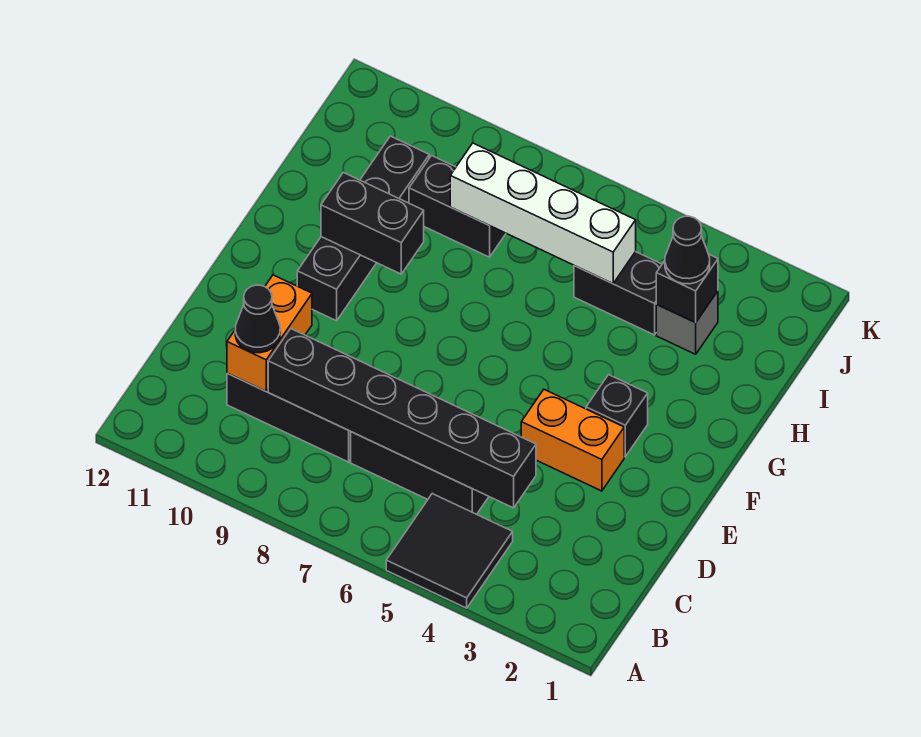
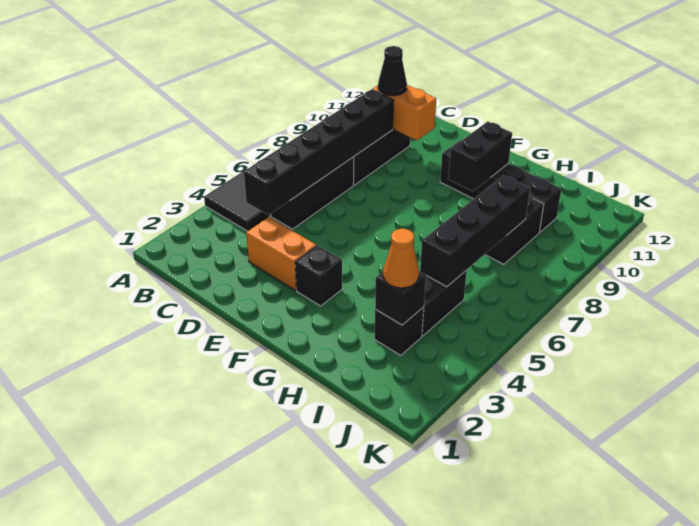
orange brick E3:E4 level 1 -> orange brick D3:E3 level 1
grey brick I3 level 1 -> black brick I3 level 1
black cone I3 level 3 -> orange cone I3 level 3
white brick I5:I8 level 2 -> black brick I5:I8 level 2

